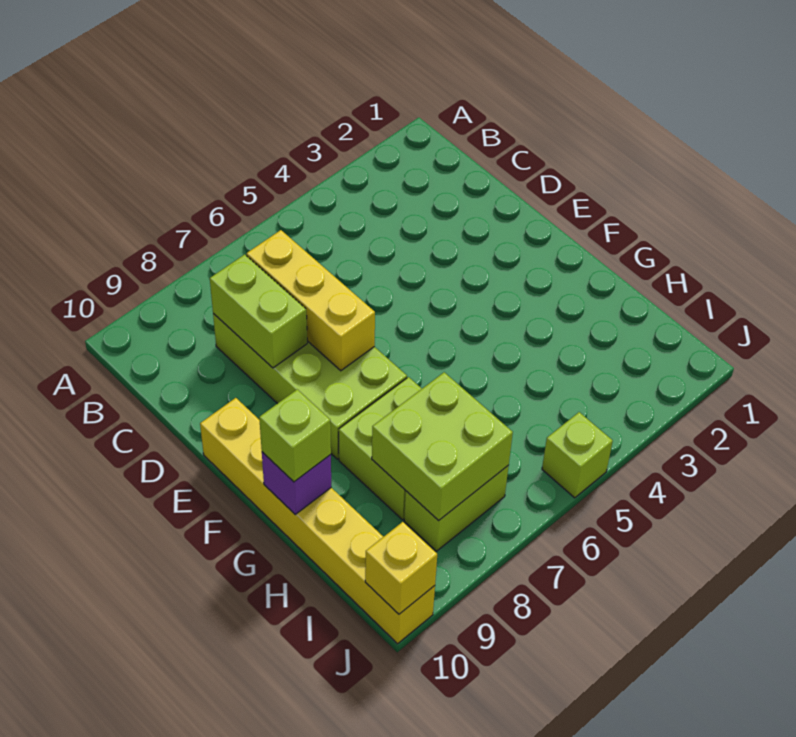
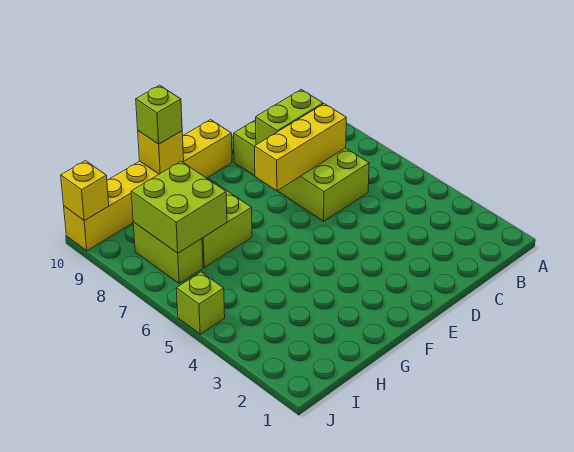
lime brick C7:F8 level 1 -> lime brick C6:D9 level 1
purple brick G10 level 2 -> yellow brick G10 level 2

